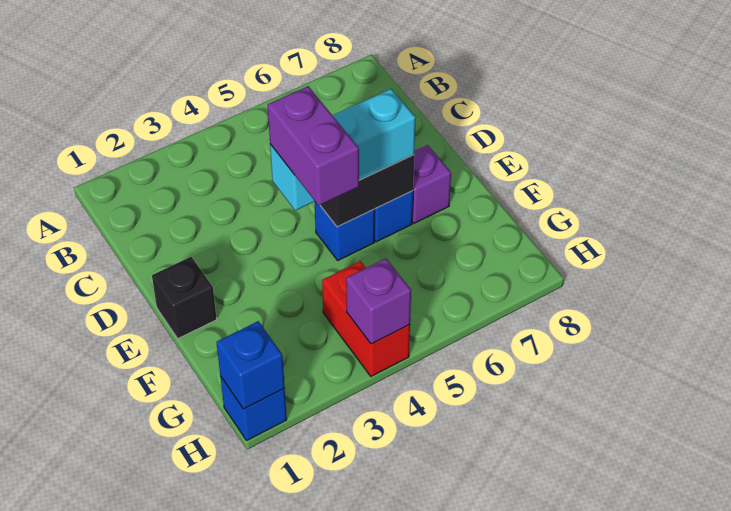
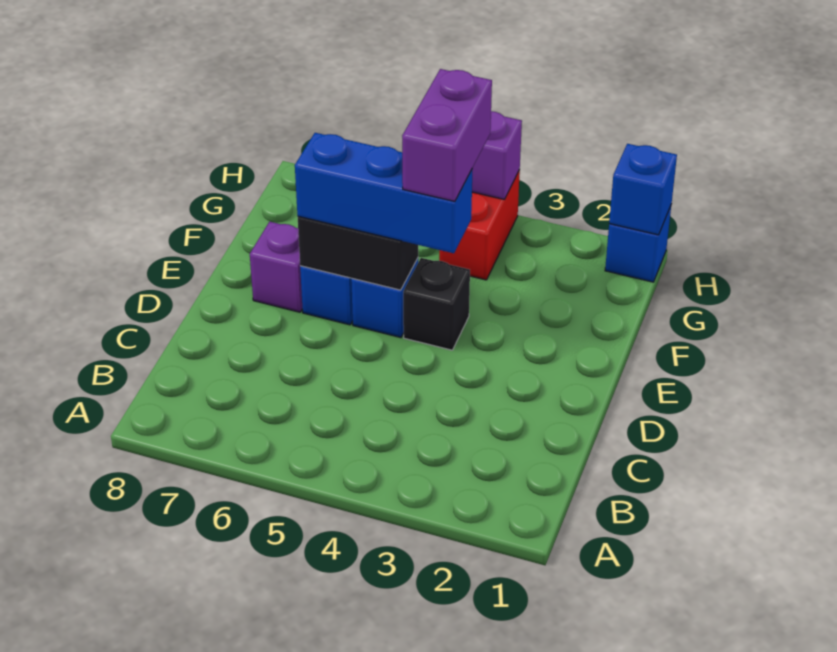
black brick E1 level 1 -> black brick E4 level 1
cyan brick E4:E6 level 3 -> blue brick E4:E6 level 3

